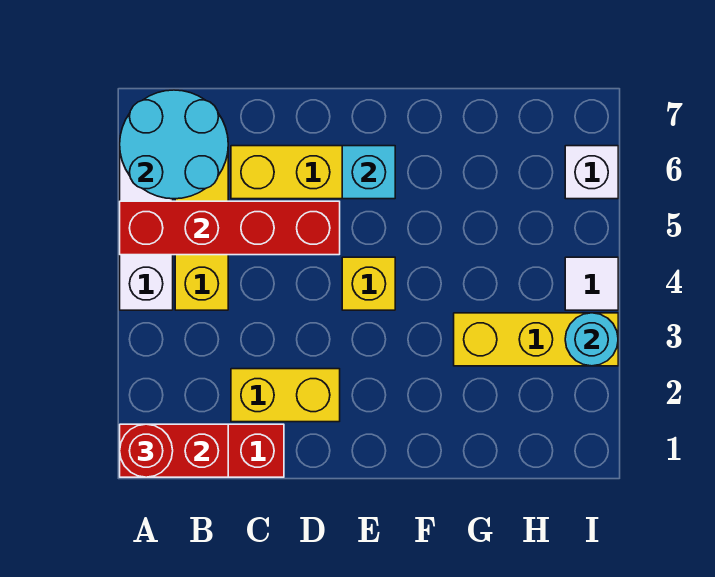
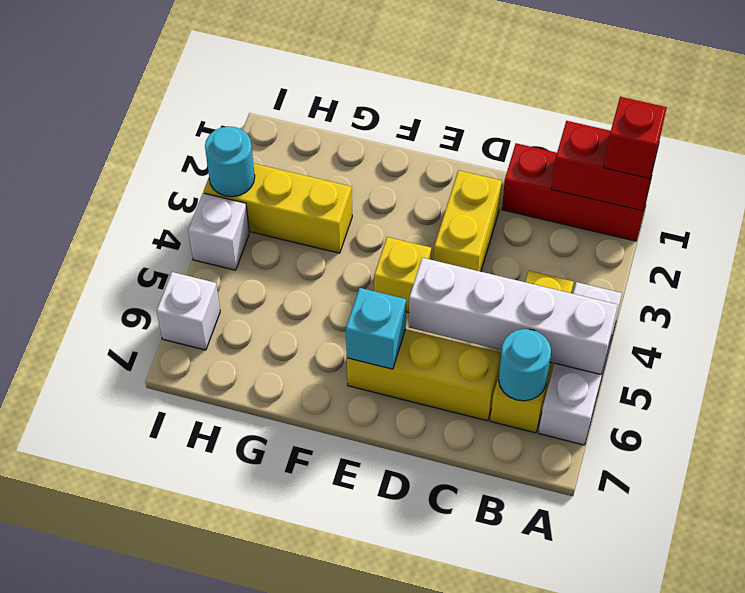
red round brick A1 level 3 -> red brick A1 level 3
red brick A5:D5 level 2 -> white brick A5:D5 level 2
cyan round brick A6:B7 level 2 -> cyan round brick B6 level 2
yellow brick C2:D2 level 1 -> yellow brick D2:D3 level 1
white tile I4 level 1 -> white brick I4 level 1

